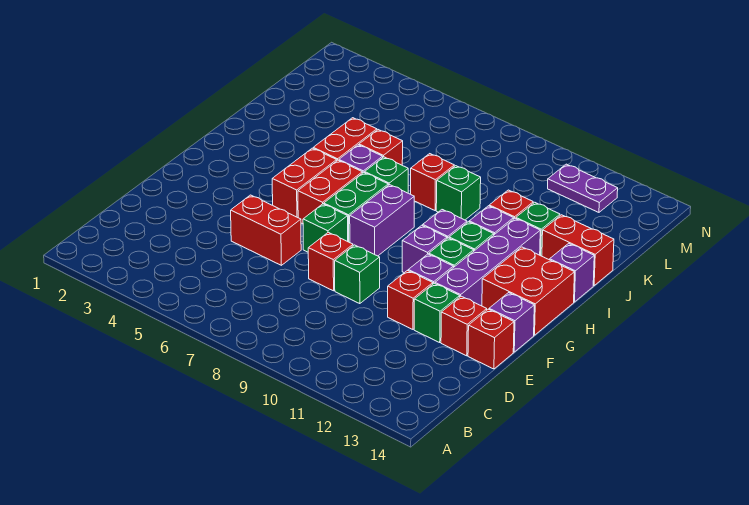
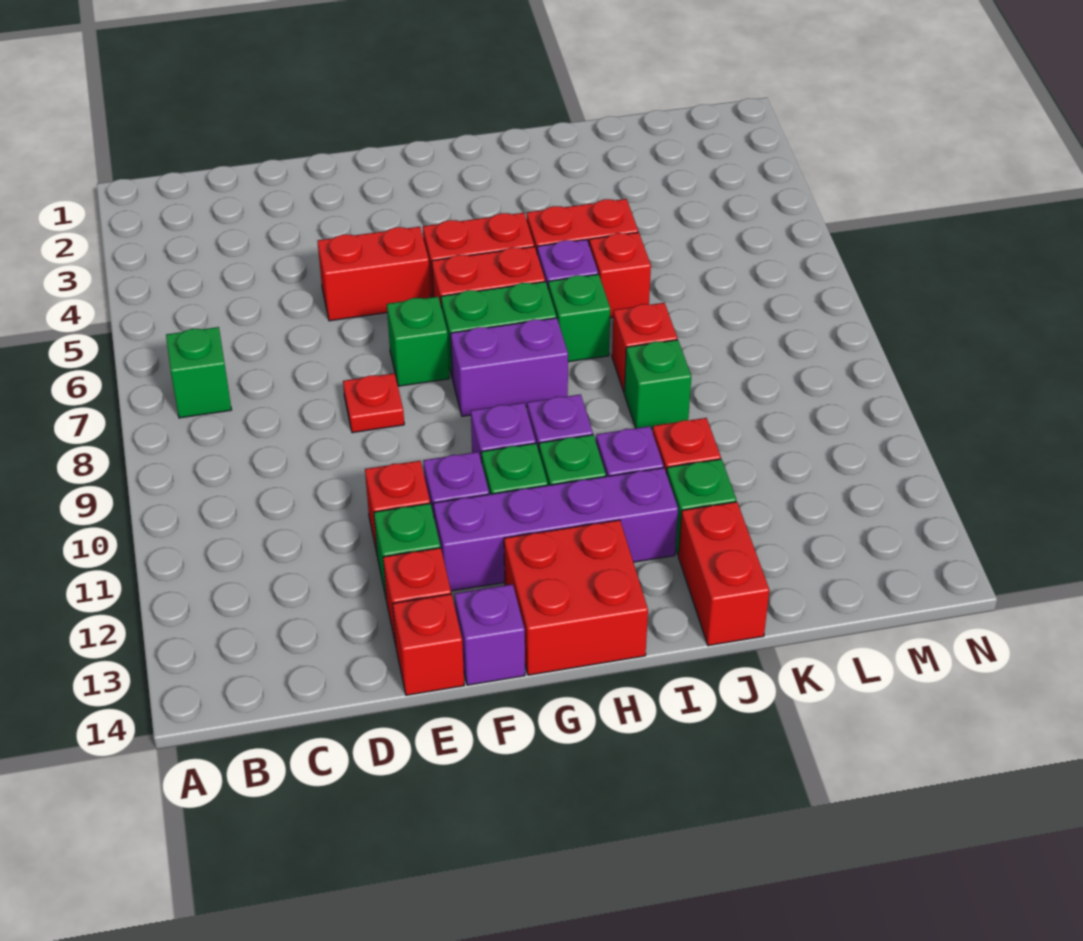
red brick E5:E6 level 1 -> red brick E5:F5 level 1
red brick E8 level 1 -> red plate E8 level 1
green brick E9 level 1 -> green brick B7 level 1
purple brick I14 level 1 -> none
purple plate M11:M12 level 1 -> none

